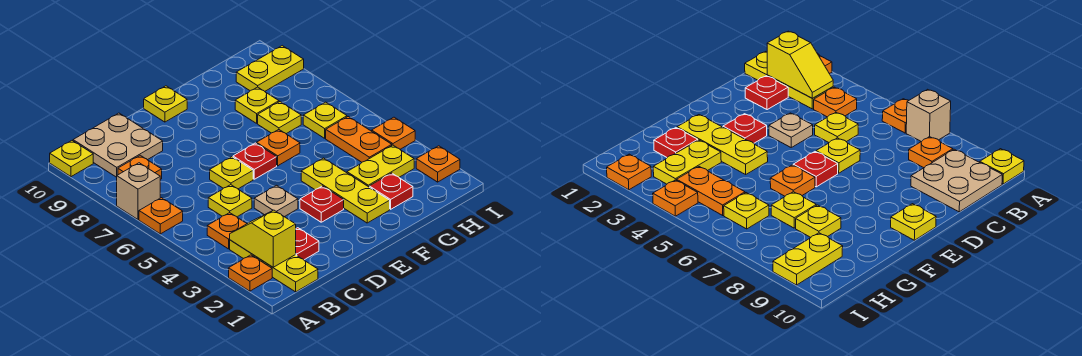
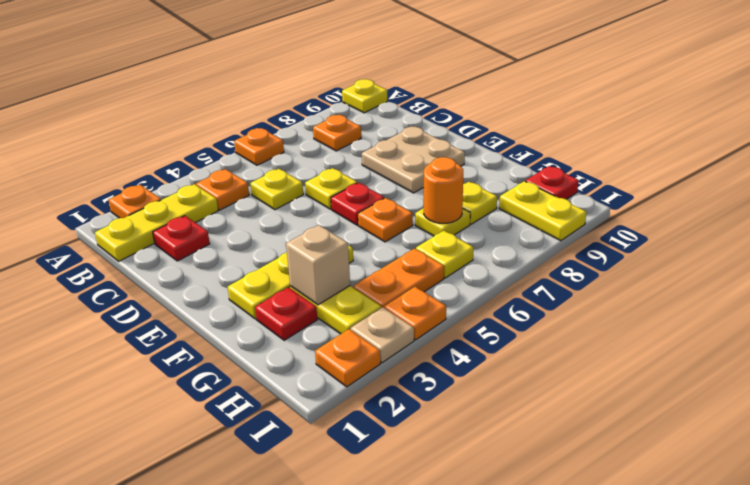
tan brick A7 level 1 -> tan brick G3 level 2
yellow slope B2:B3 level 2 top 2 -> none
tan plate B9:C10 level 1 -> tan plate D8:E9 level 1
tan plate D4 level 1 -> tan plate I3 level 1
red plate E3 level 1 -> red plate H10 level 1
yellow plate E10 level 1 -> none
none -> orange round brick G7 level 2

